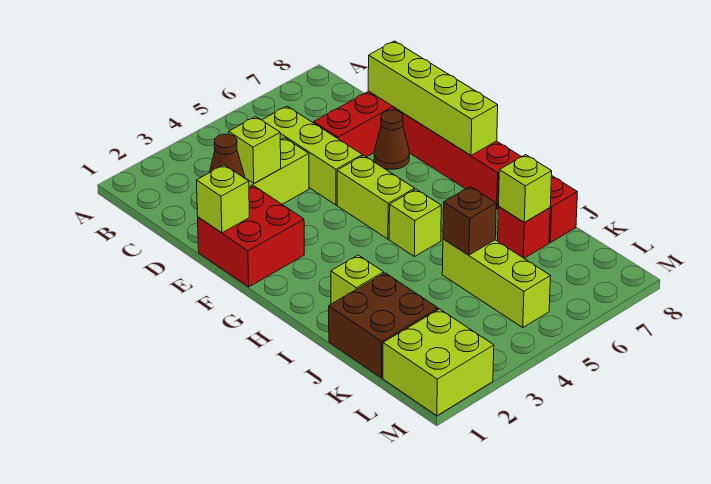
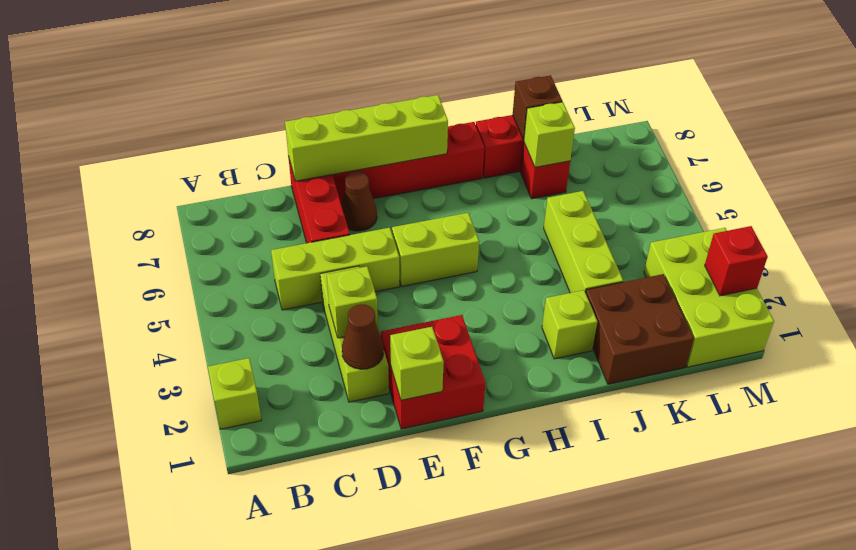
lime brick H5 level 1 -> lime brick A2 level 1
lime brick J5:L5 level 1 -> lime brick J3:J5 level 1
brown brick J5 level 2 -> brown brick J8 level 2
lime brick L1:M2 level 1 -> lime brick L1:M3 level 1
none -> red brick M2 level 2

